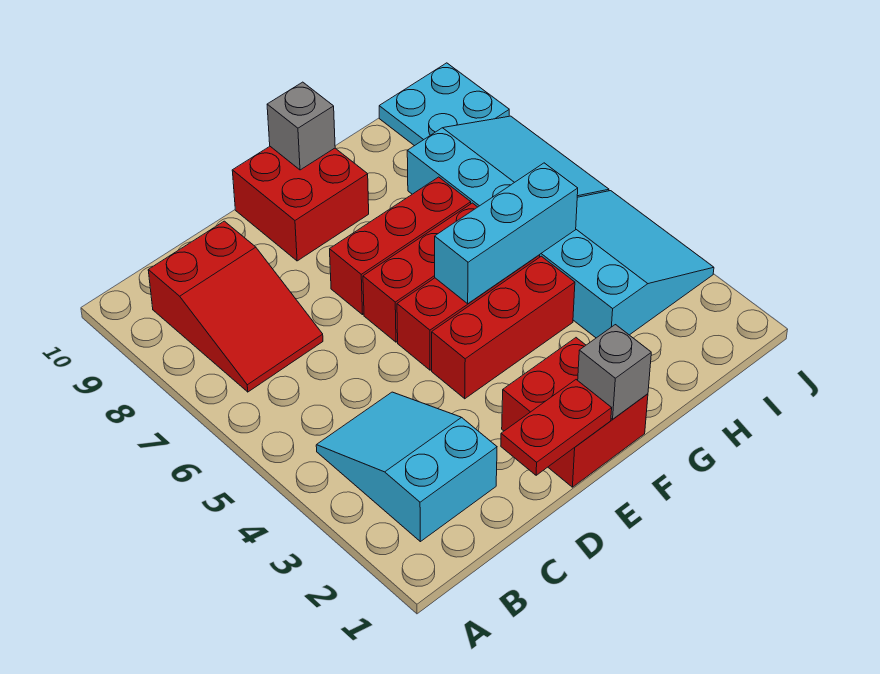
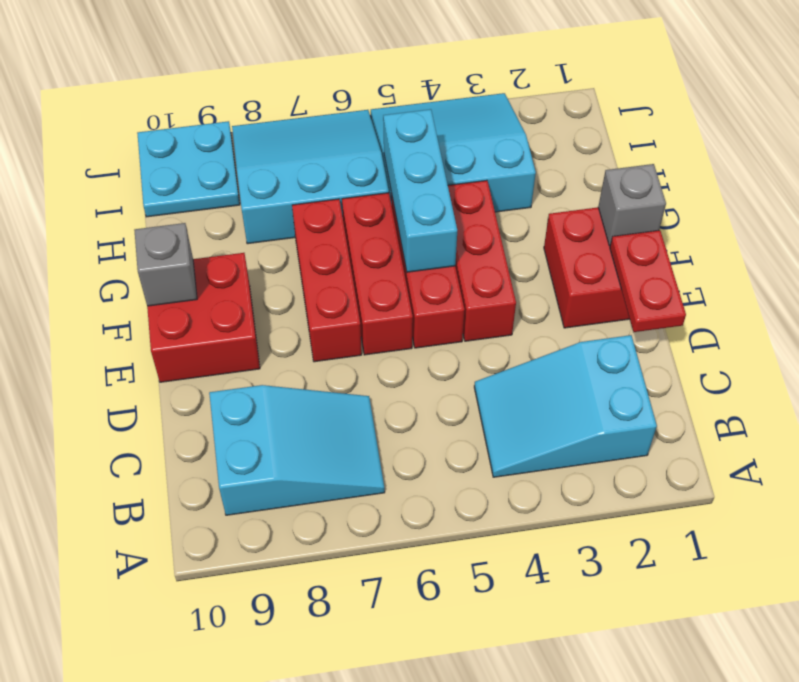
red slope B7:C9 level 1 top 9 -> cyan slope B7:C9 level 1 top 9

